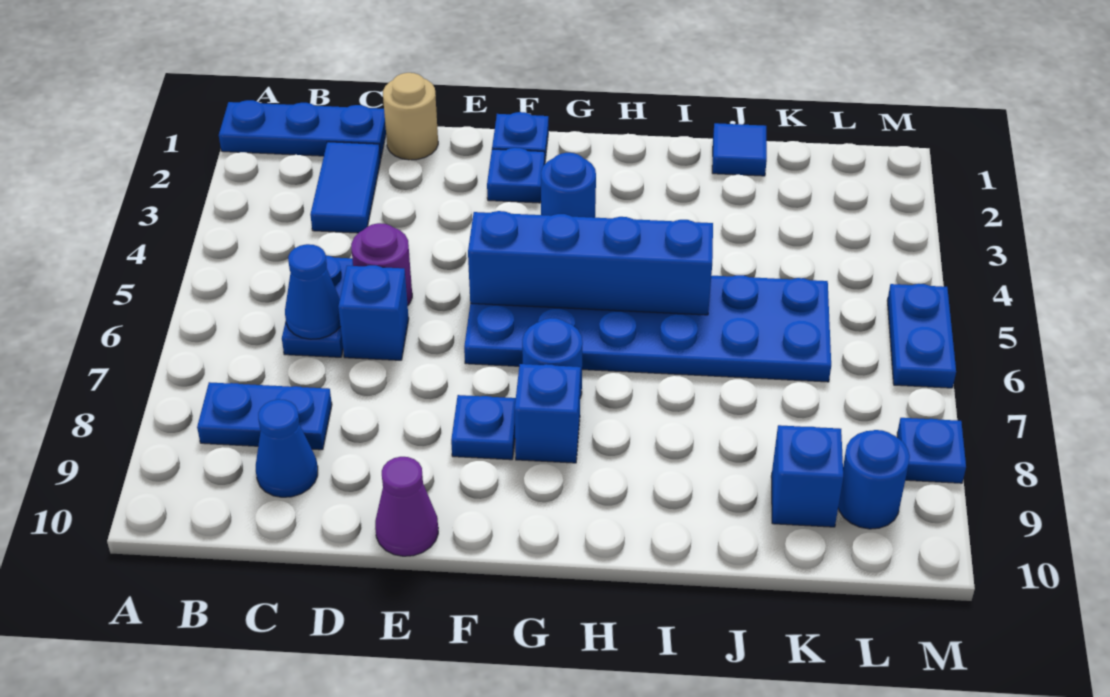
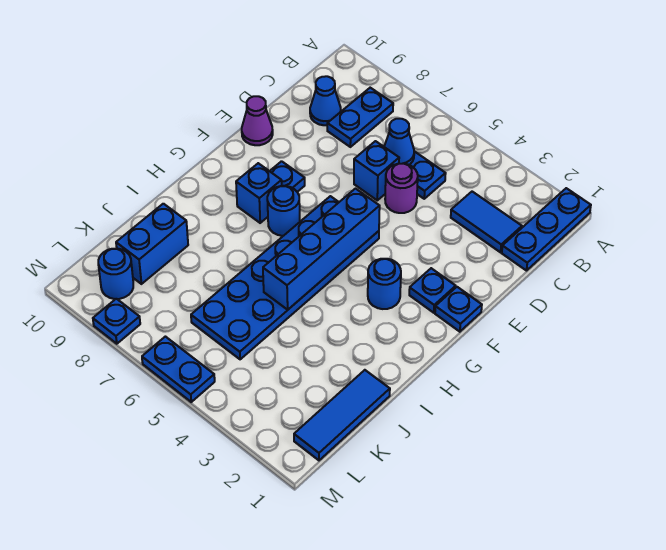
tan round brick D1 level 1 -> none
blue tile J1 level 1 -> blue tile J1:L1 level 1
blue brick K9 level 1 -> blue brick J9:K9 level 1

